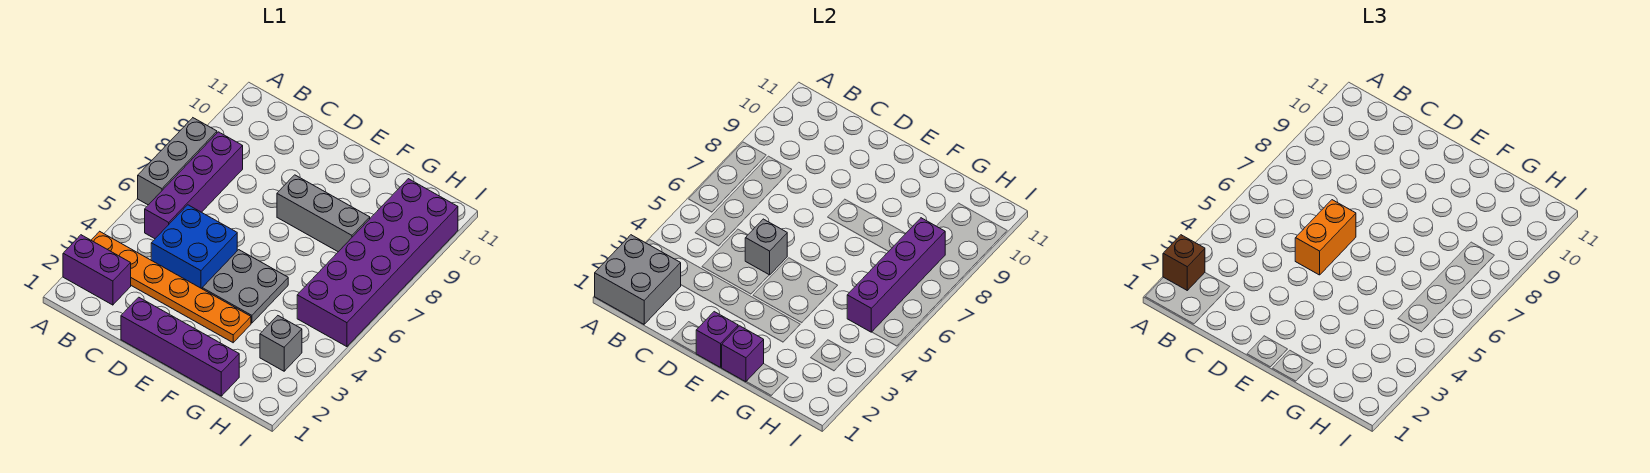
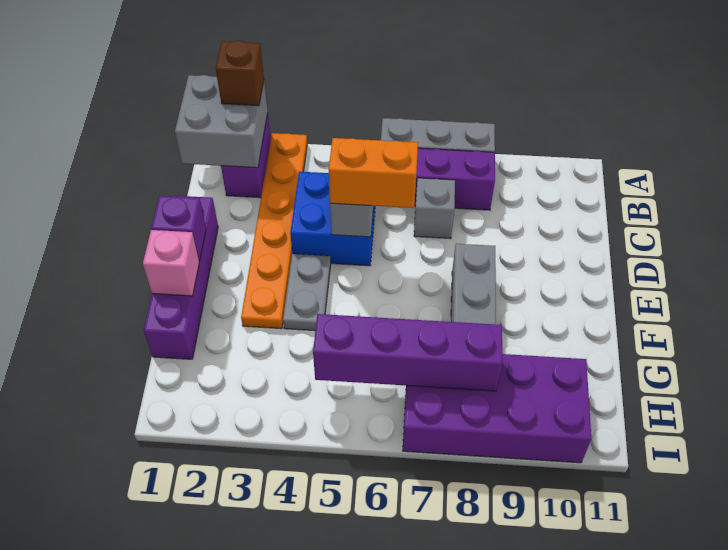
grey plate E4:F5 level 1 -> grey plate E4:F4 level 1
purple brick F1 level 2 -> pink brick F1 level 2
grey brick H3 level 1 -> grey brick C7 level 1
purple brick H5:I10 level 1 -> purple brick H7:I10 level 1

